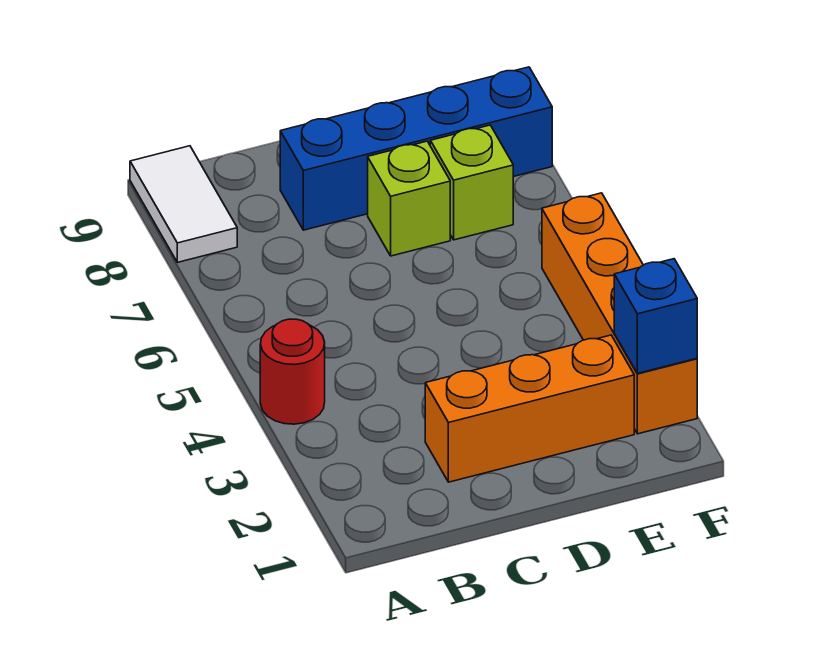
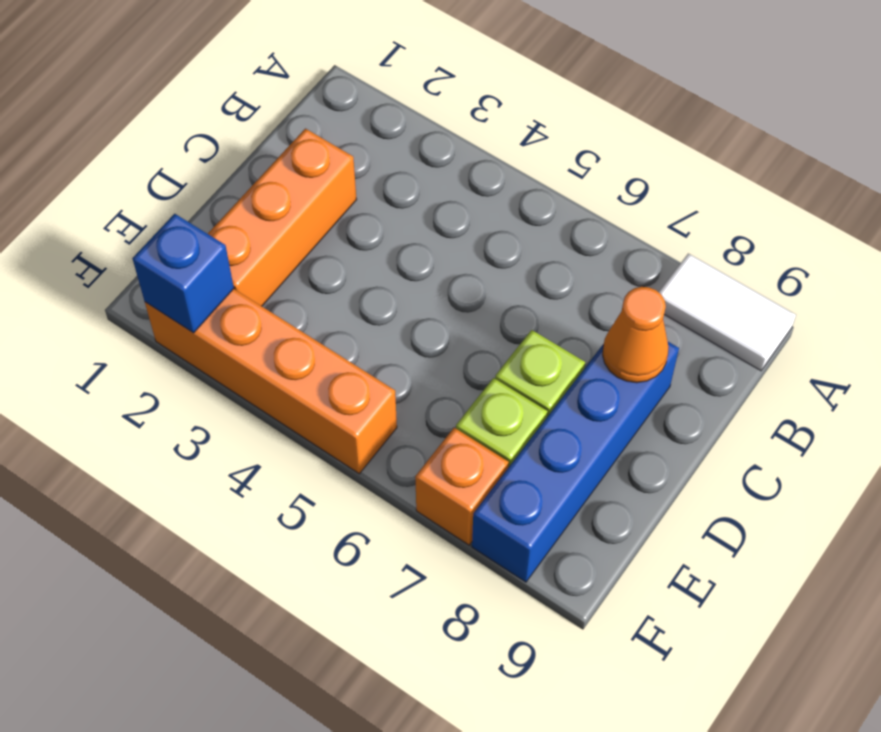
red round brick A4 level 1 -> none
none -> orange cone C8 level 2
none -> orange brick F7 level 1

